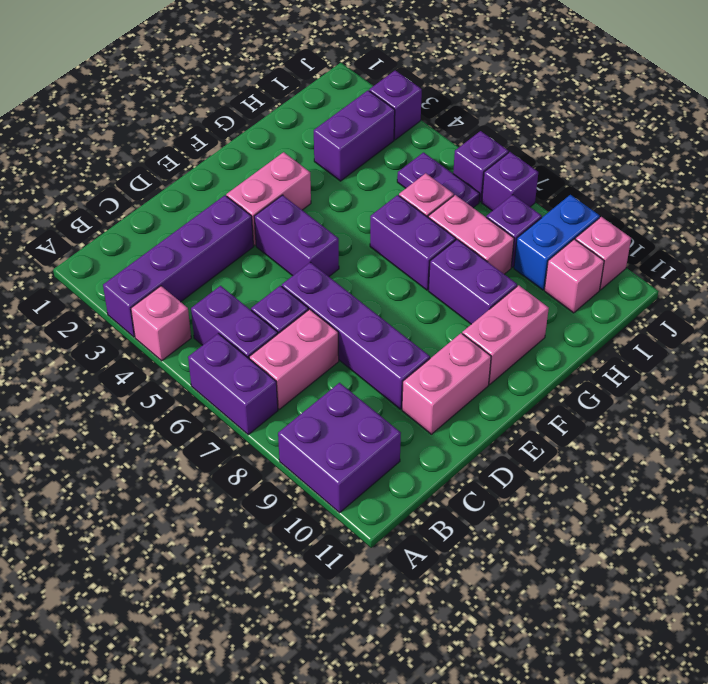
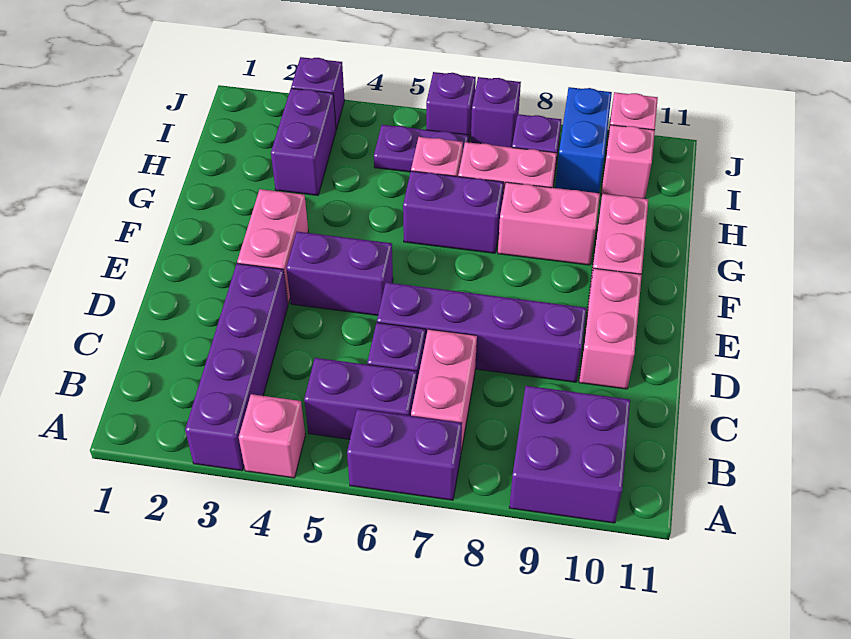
purple brick G8:G9 level 1 -> pink brick G8:G9 level 1

